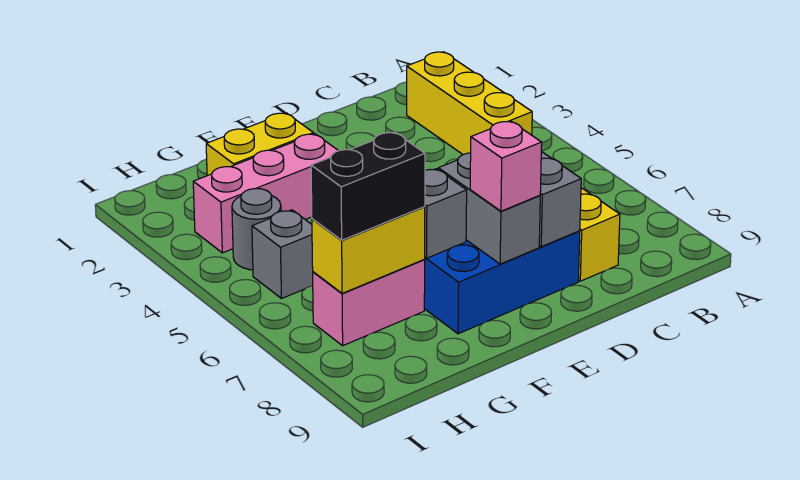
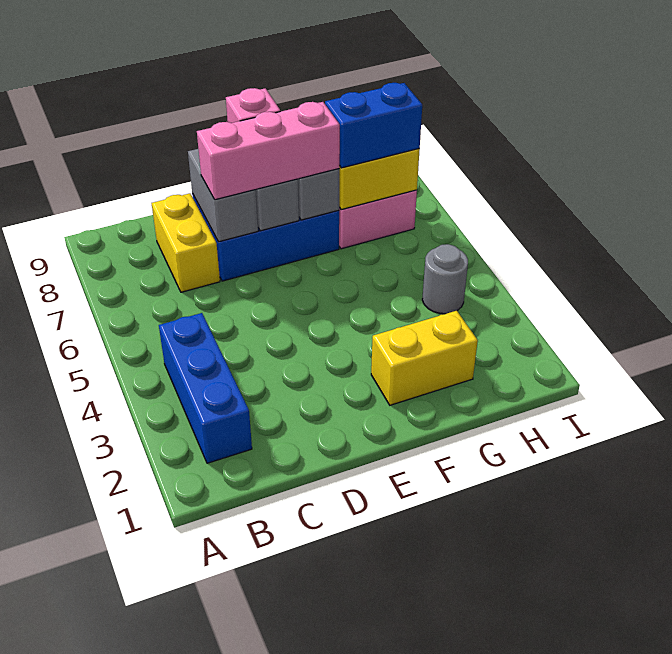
yellow brick B2:B4 level 1 -> blue brick B2:B4 level 1
pink brick F3:H3 level 1 -> pink brick D7:F7 level 3
black brick G7:H7 level 3 -> blue brick G7:H7 level 3
grey brick H5 level 1 -> none

